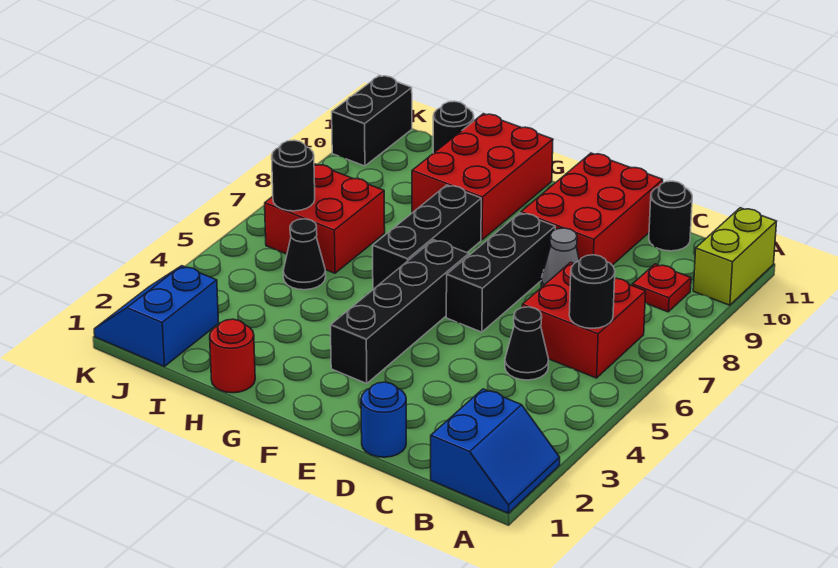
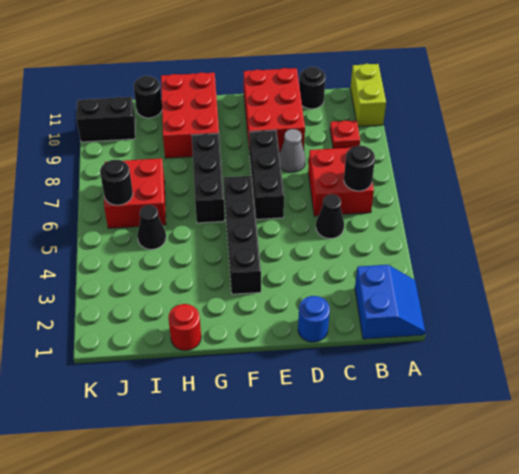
blue slope J1:K2 level 1 top J -> none
black brick K10:K11 level 1 -> black brick J10:K10 level 1

